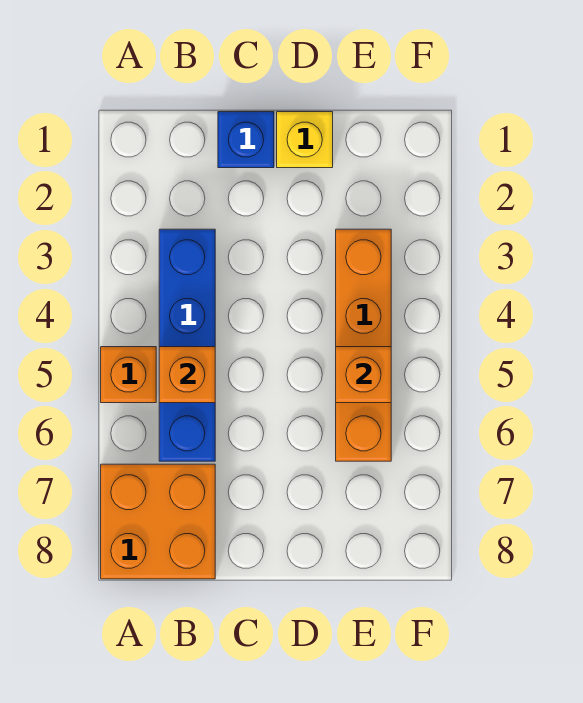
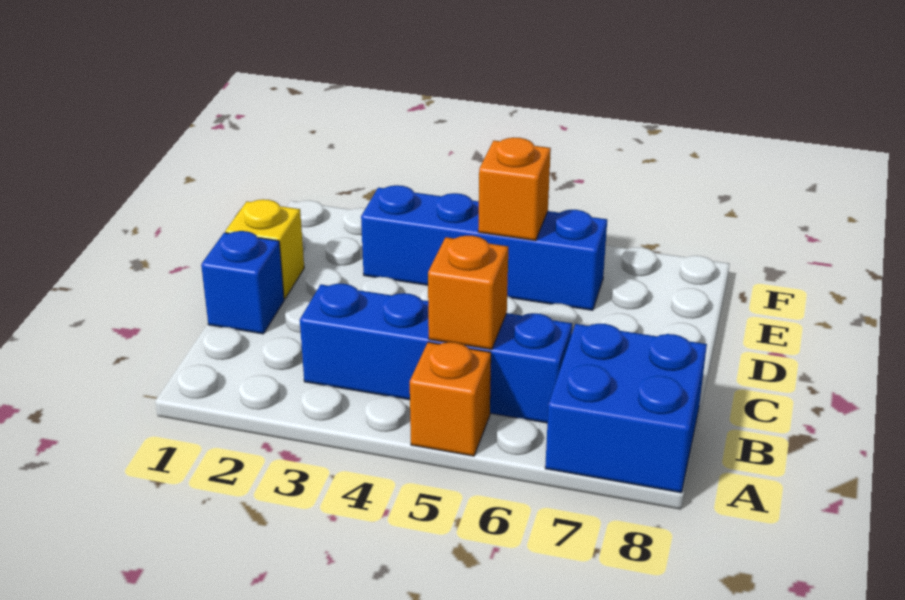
orange brick A7:B8 level 1 -> blue brick A7:B8 level 1
orange brick E3:E6 level 1 -> blue brick E3:E6 level 1

